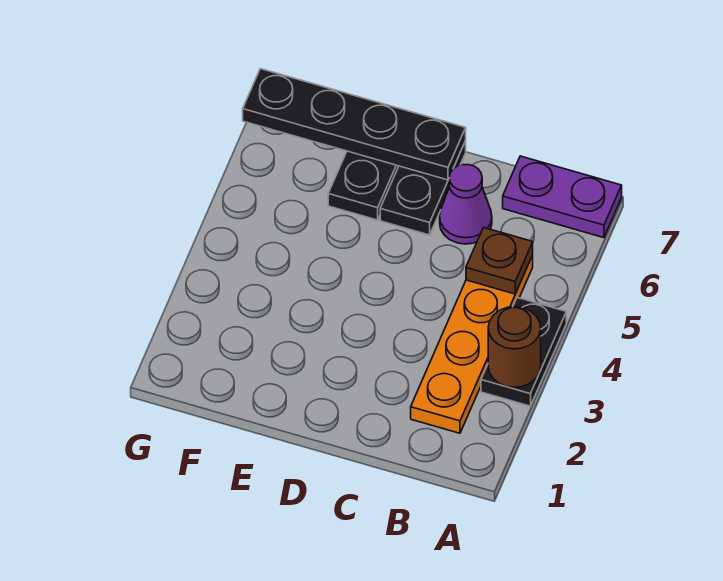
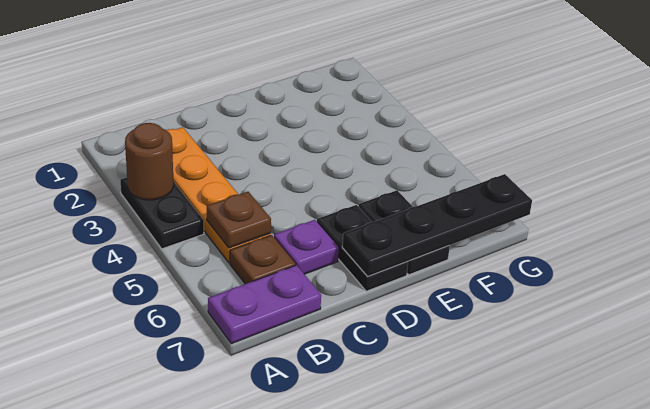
none -> brown plate B6 level 1
purple cone C6 level 1 -> purple plate C6 level 1

